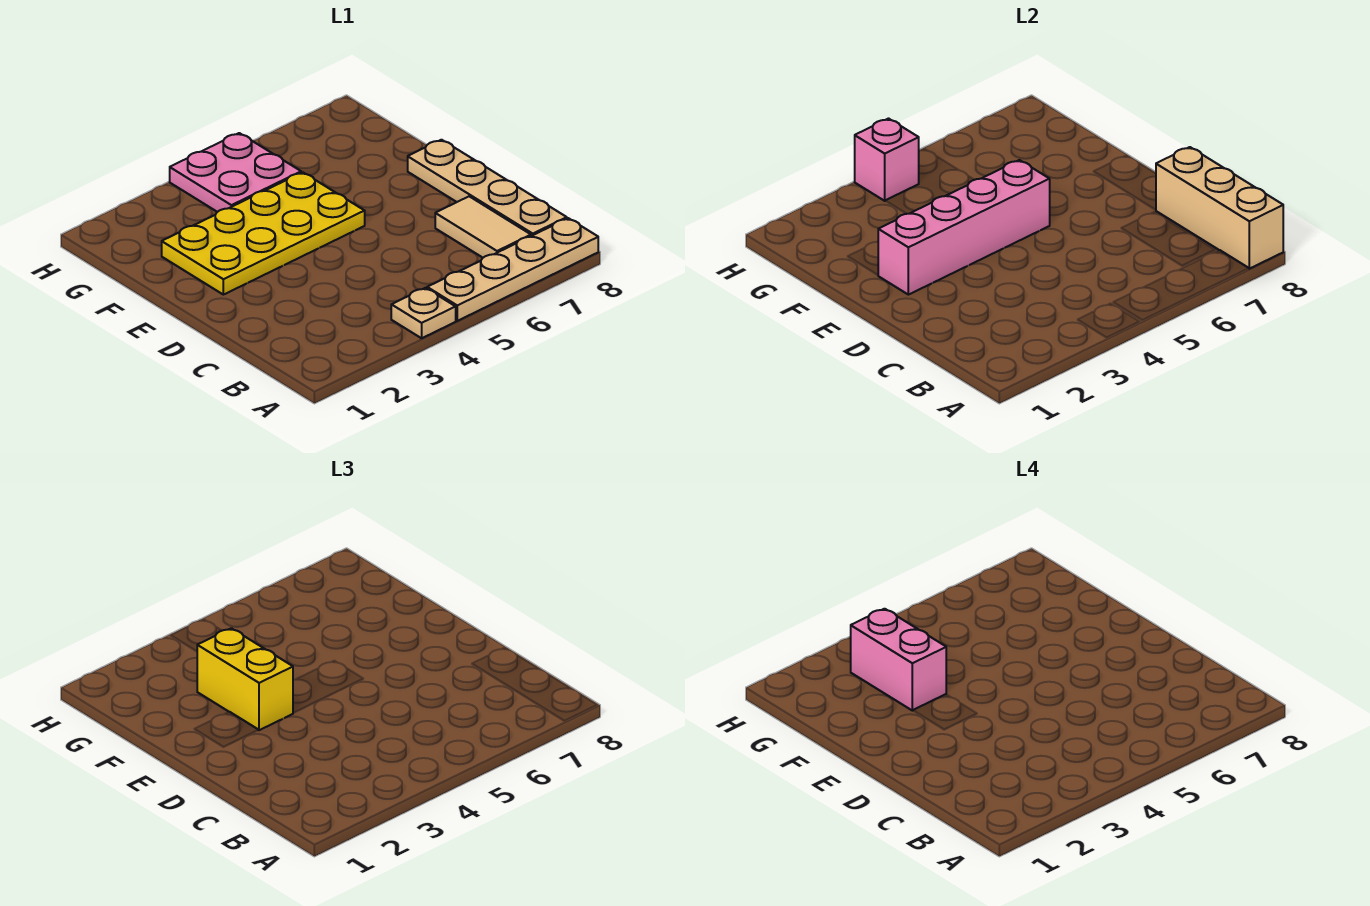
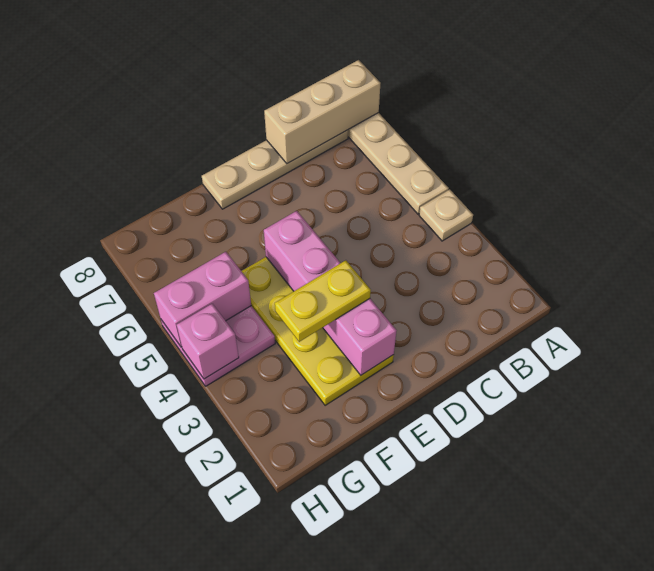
tan tile B7:C7 level 1 -> none
yellow brick E3:F3 level 3 -> yellow plate E3:F3 level 3
pink brick F3:G3 level 4 -> pink brick G5:H5 level 2

